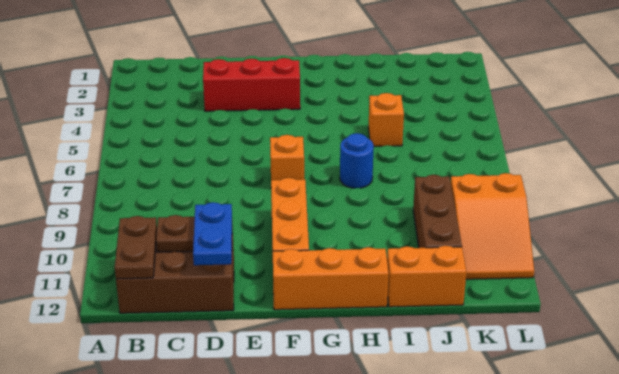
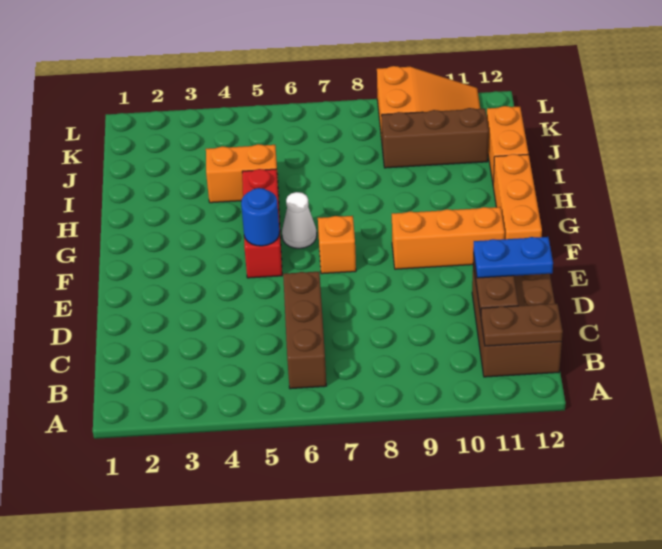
none -> brown brick B6:D6 level 1
red brick D3:F3 level 1 -> red brick F5:H5 level 1
none -> white cone G6 level 1
blue round brick H7 level 1 -> blue round brick F5 level 2
orange brick I5 level 1 -> orange brick I4:I5 level 1

